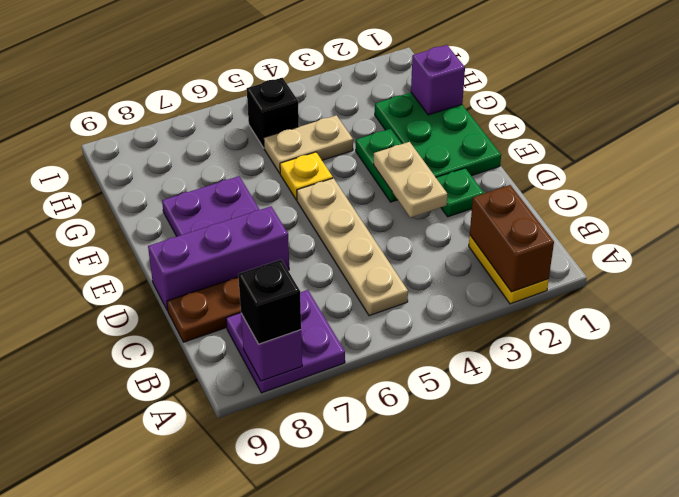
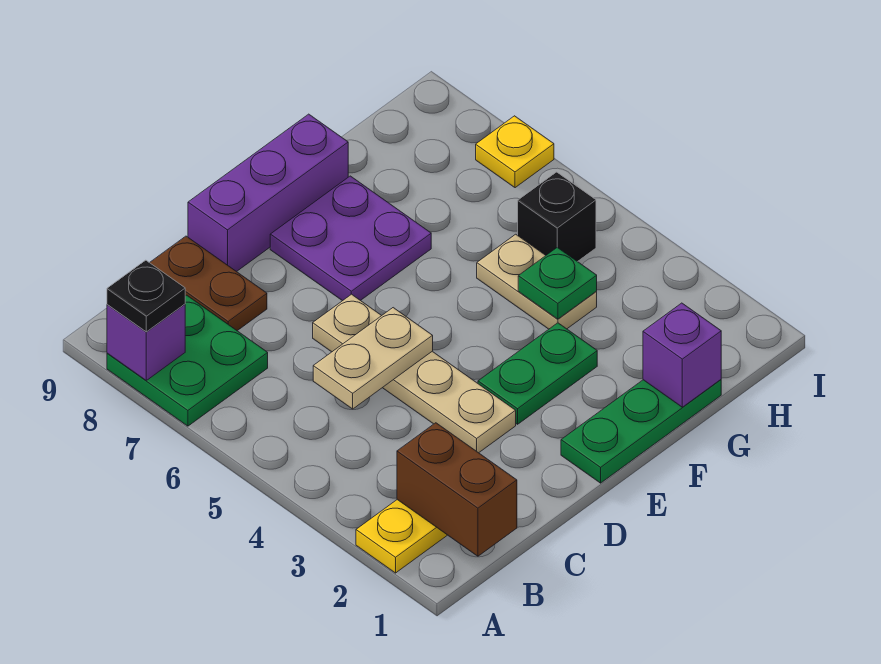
brown brick A2:B2 level 2 -> brown brick B1:B2 level 2
purple plate A7:B8 level 1 -> green plate A7:B8 level 1
black brick A8 level 3 -> black plate A8 level 3
tan plate B5:E5 level 1 -> tan plate D3:D6 level 1
green plate D2 level 1 -> green plate G4 level 2
tan plate D3:E3 level 2 -> tan plate C5:D5 level 2
purple brick D7:D9 level 1 -> purple brick D9:F9 level 1
green plate E1:G2 level 1 -> green plate E1:G1 level 1
yellow plate F5 level 1 -> yellow plate I7 level 1

